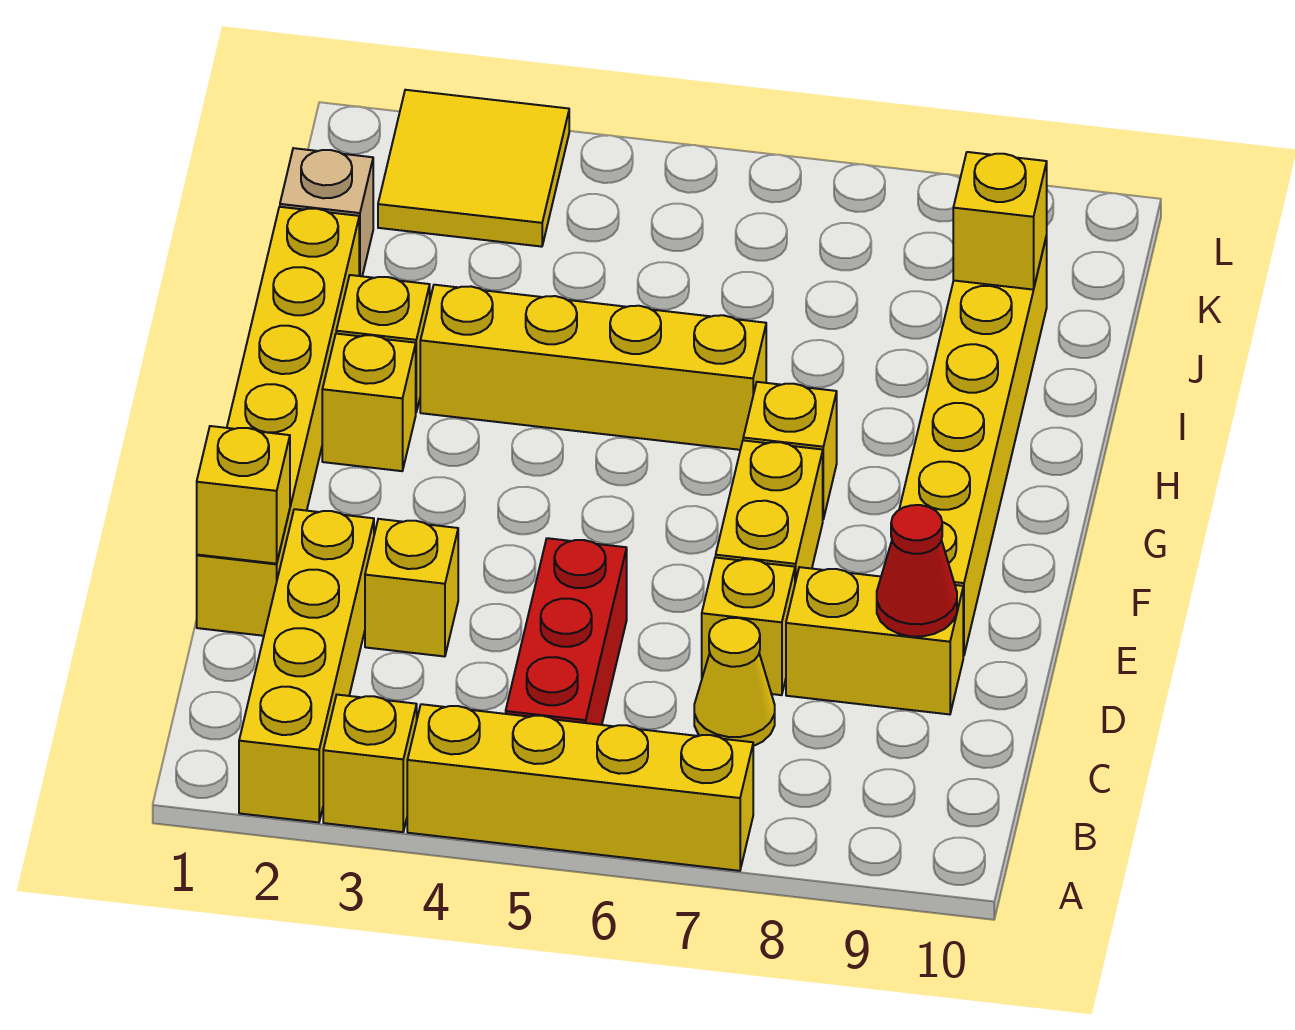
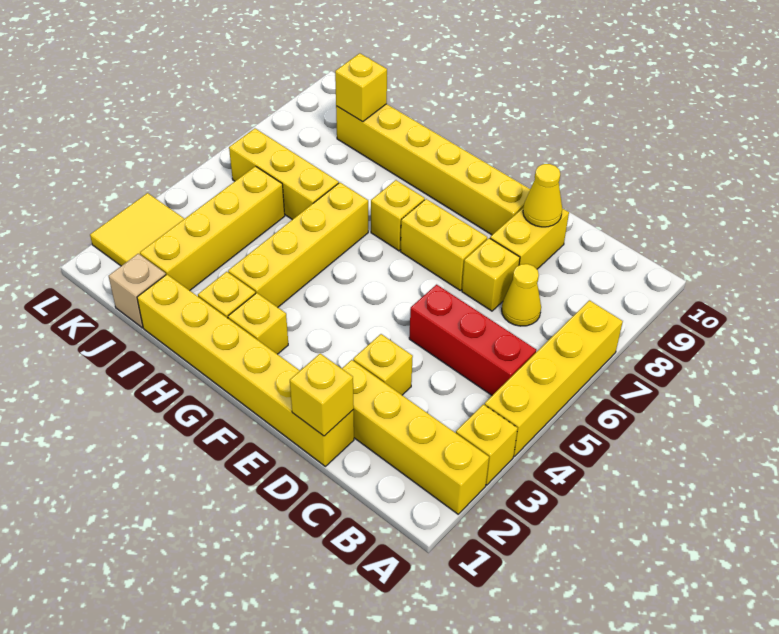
red cone D9 level 2 -> yellow cone D9 level 2
none -> yellow brick I6:K6 level 1
none -> yellow brick J2:J5 level 1

